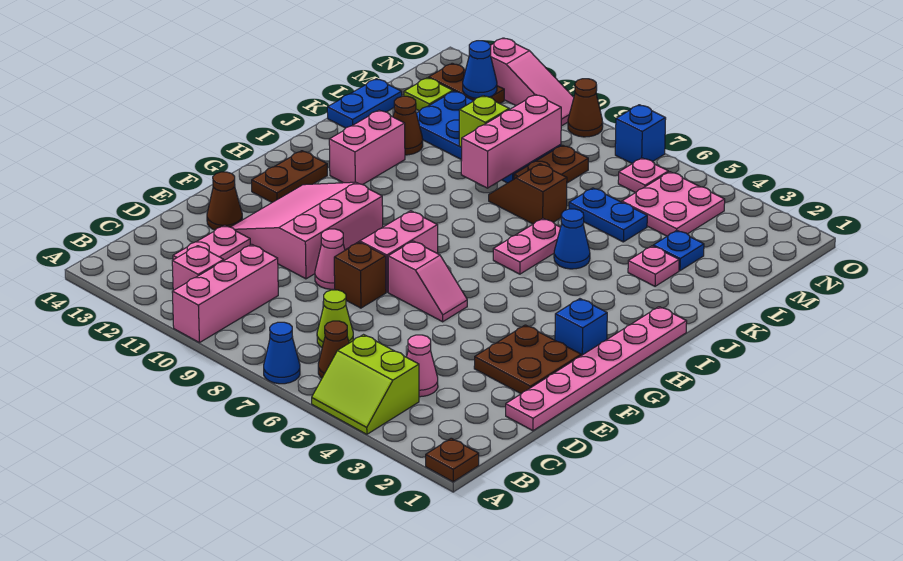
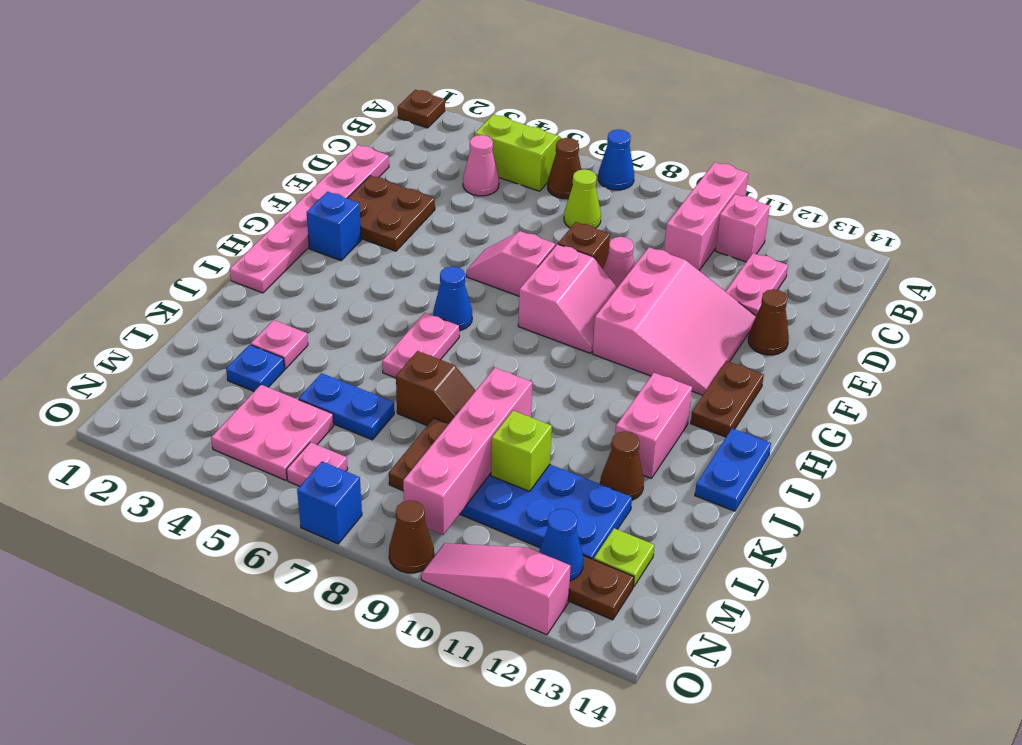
blue cone J5 level 1 -> blue cone H6 level 1
pink brick K9:M9 level 2 -> pink brick K9:N9 level 2
blue plate K14:L14 level 1 -> blue plate I14:J14 level 1

